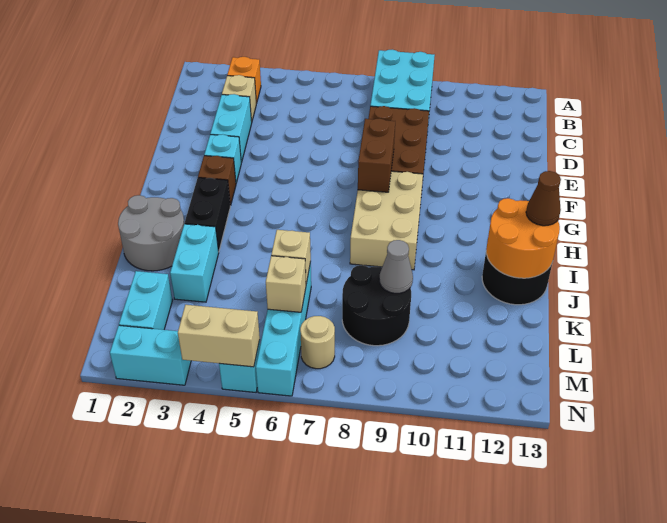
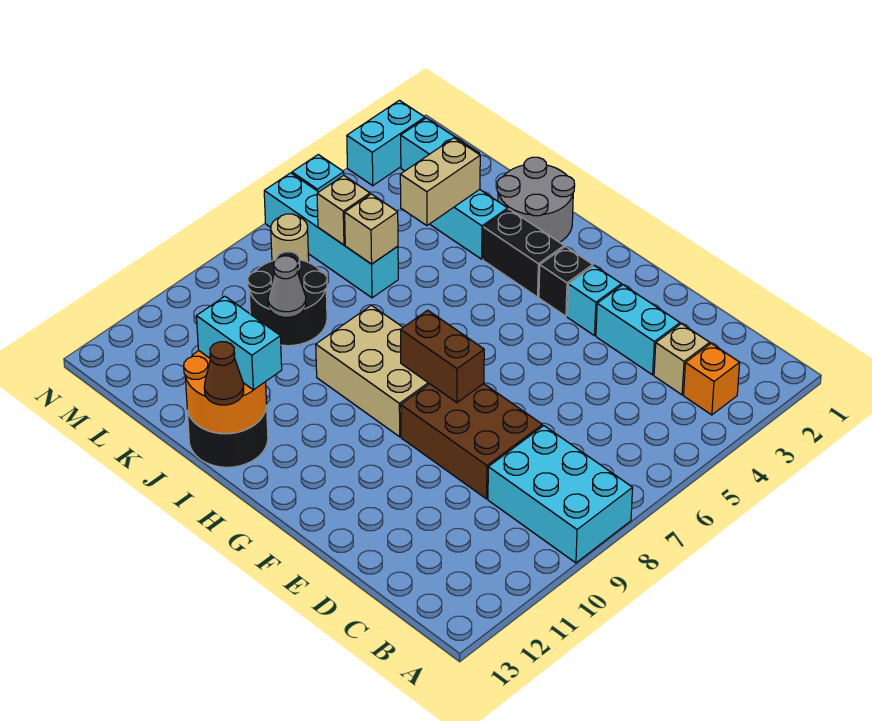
brown brick G3 level 1 -> black brick G3 level 1
none -> cyan brick I12:J12 level 3
tan brick N4:N5 level 2 -> tan brick K3:K4 level 2

